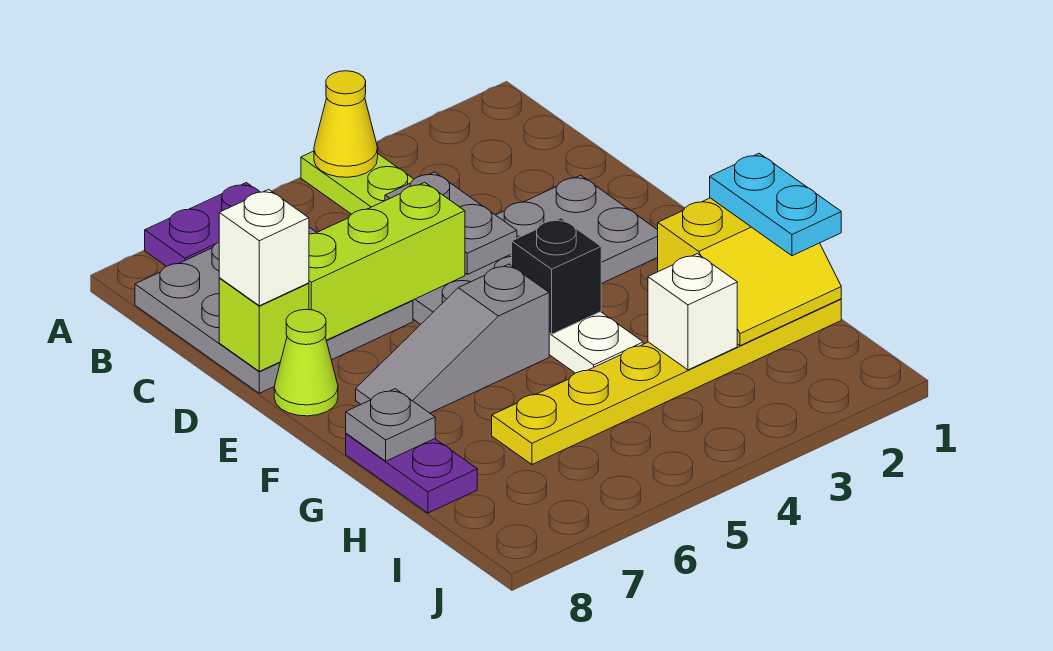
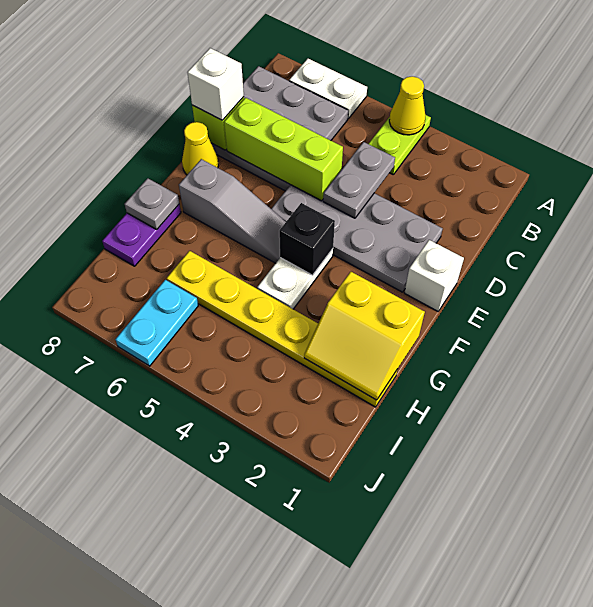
purple plate A6:A7 level 1 -> white plate A6:A7 level 1
lime cone E8 level 1 -> yellow cone E8 level 1
grey slope F5:F7 level 1 top 5 -> grey slope F5:F7 level 1 top 7
cyan plate G1:H1 level 3 -> cyan plate I6:J6 level 1
white brick H3 level 2 -> white brick E1 level 1

